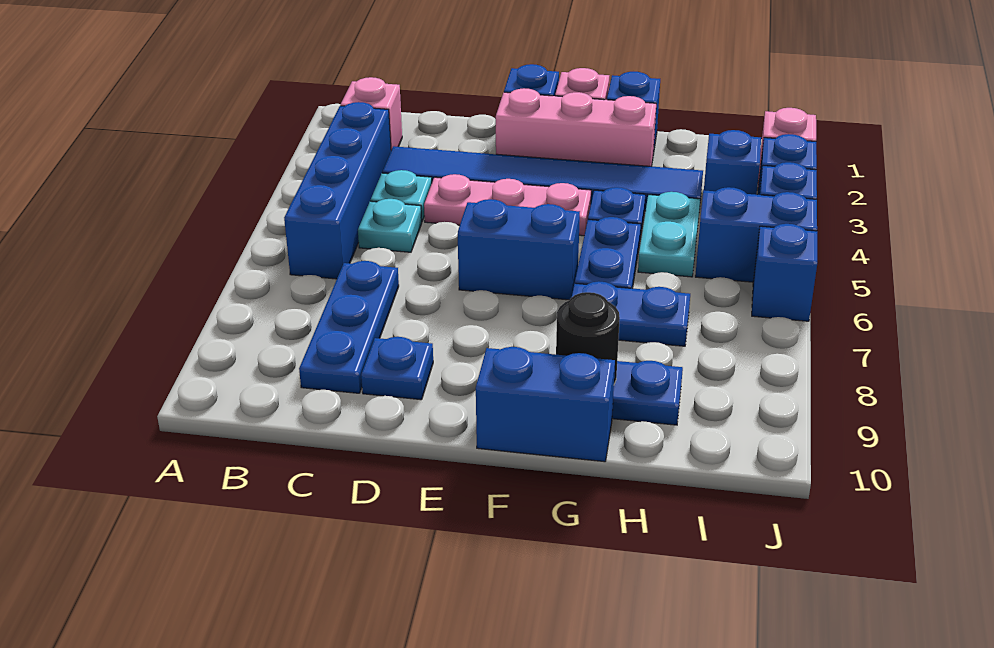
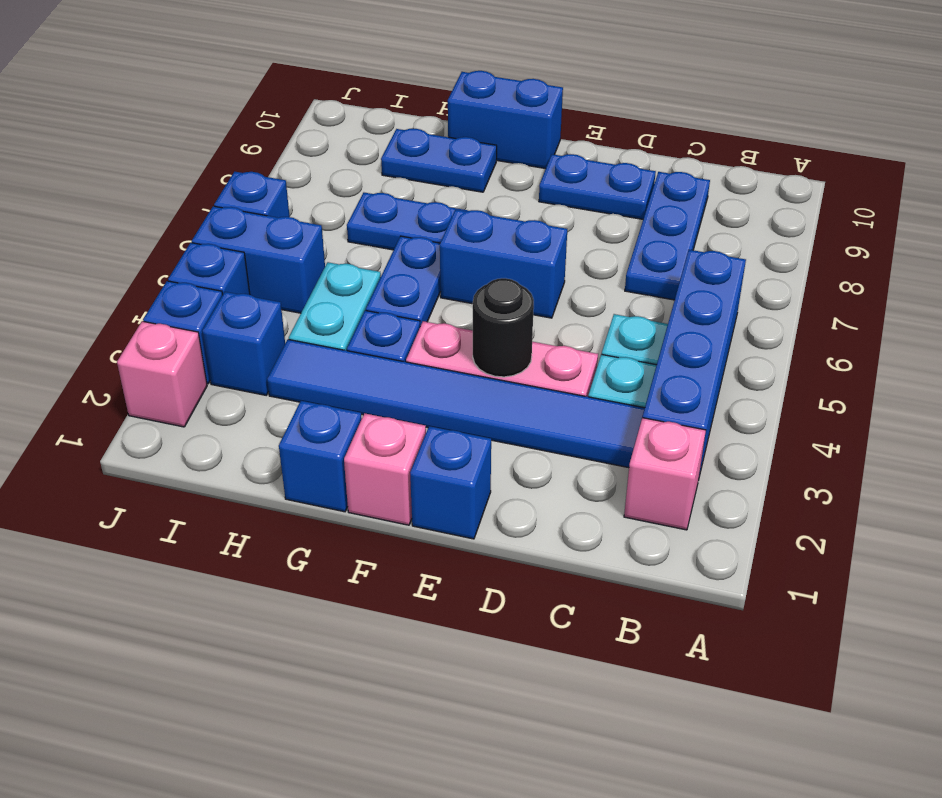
blue plate D9 level 1 -> blue plate D9:E9 level 1
pink brick E2:G2 level 1 -> none
black round brick G9 level 2 -> black round brick E4 level 2

